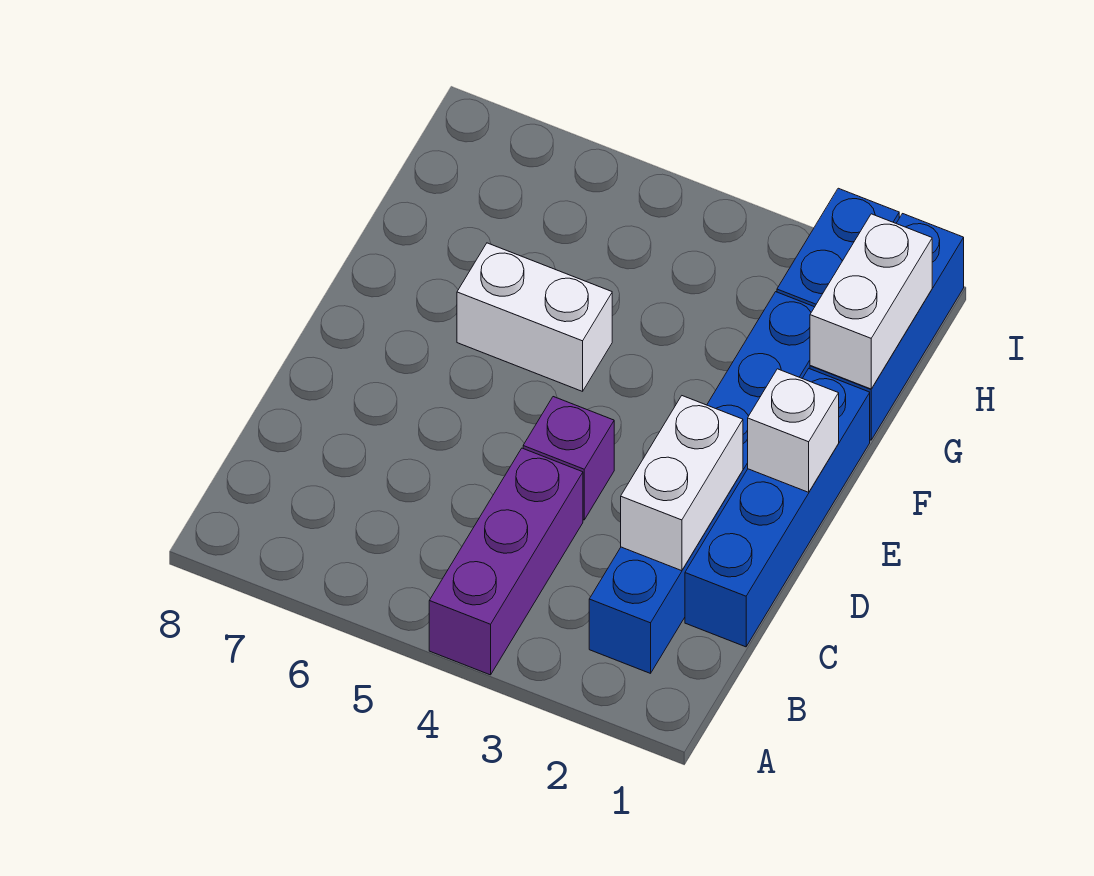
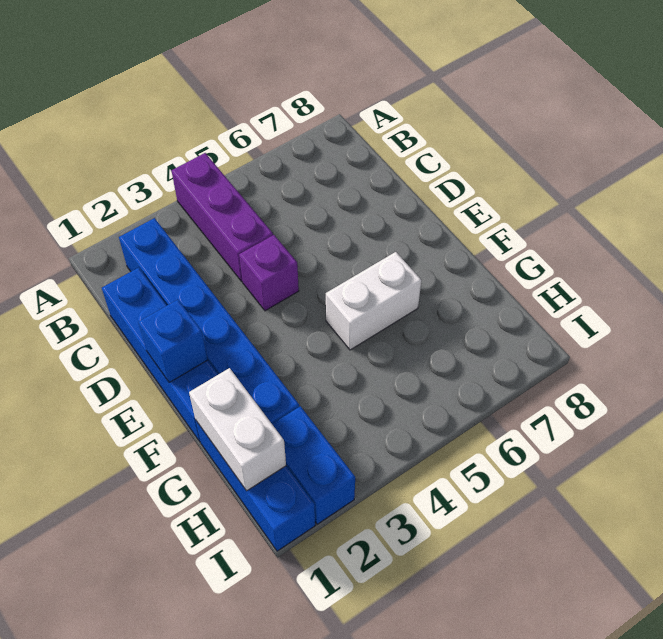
white brick C2:D2 level 2 -> none
white brick E1 level 2 -> blue brick E1 level 2

